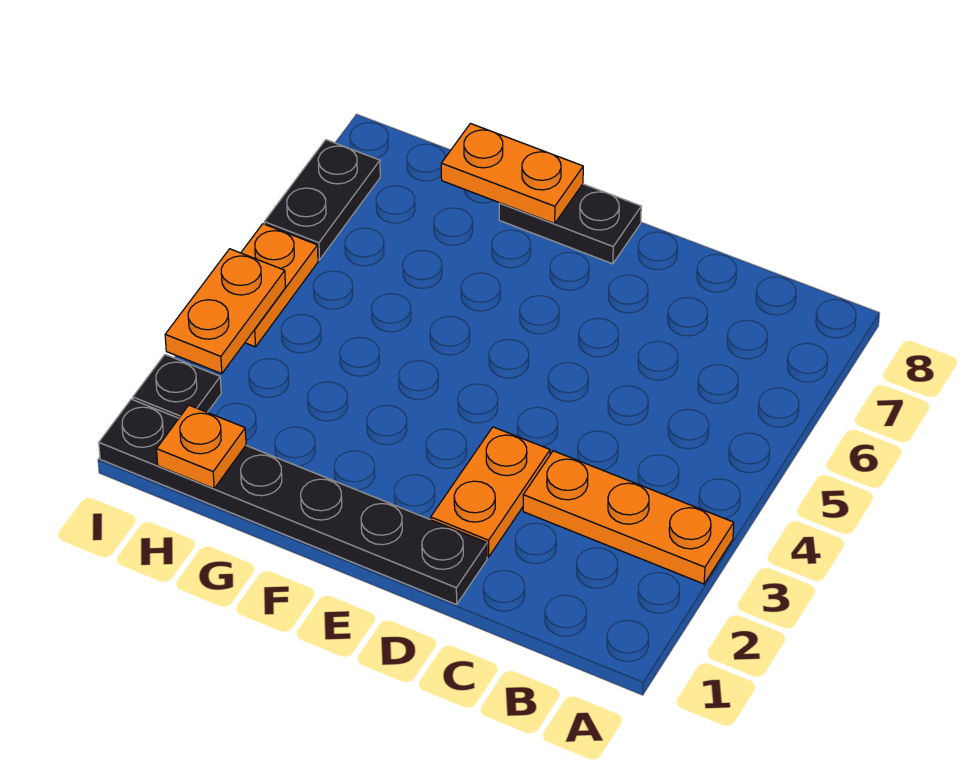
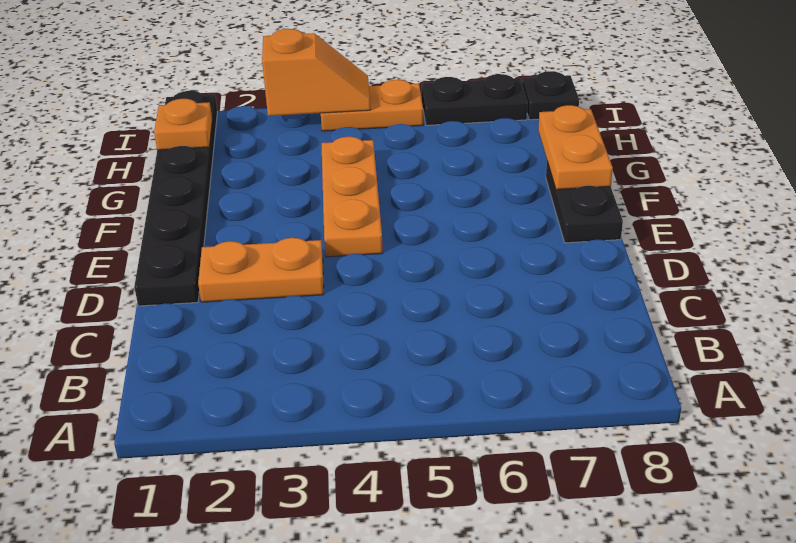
orange plate A3:C3 level 1 -> orange plate E4:G4 level 1
black plate I2 level 1 -> black plate I8 level 1
orange plate I3:I4 level 2 -> orange slope I3:I4 level 2 top 3

